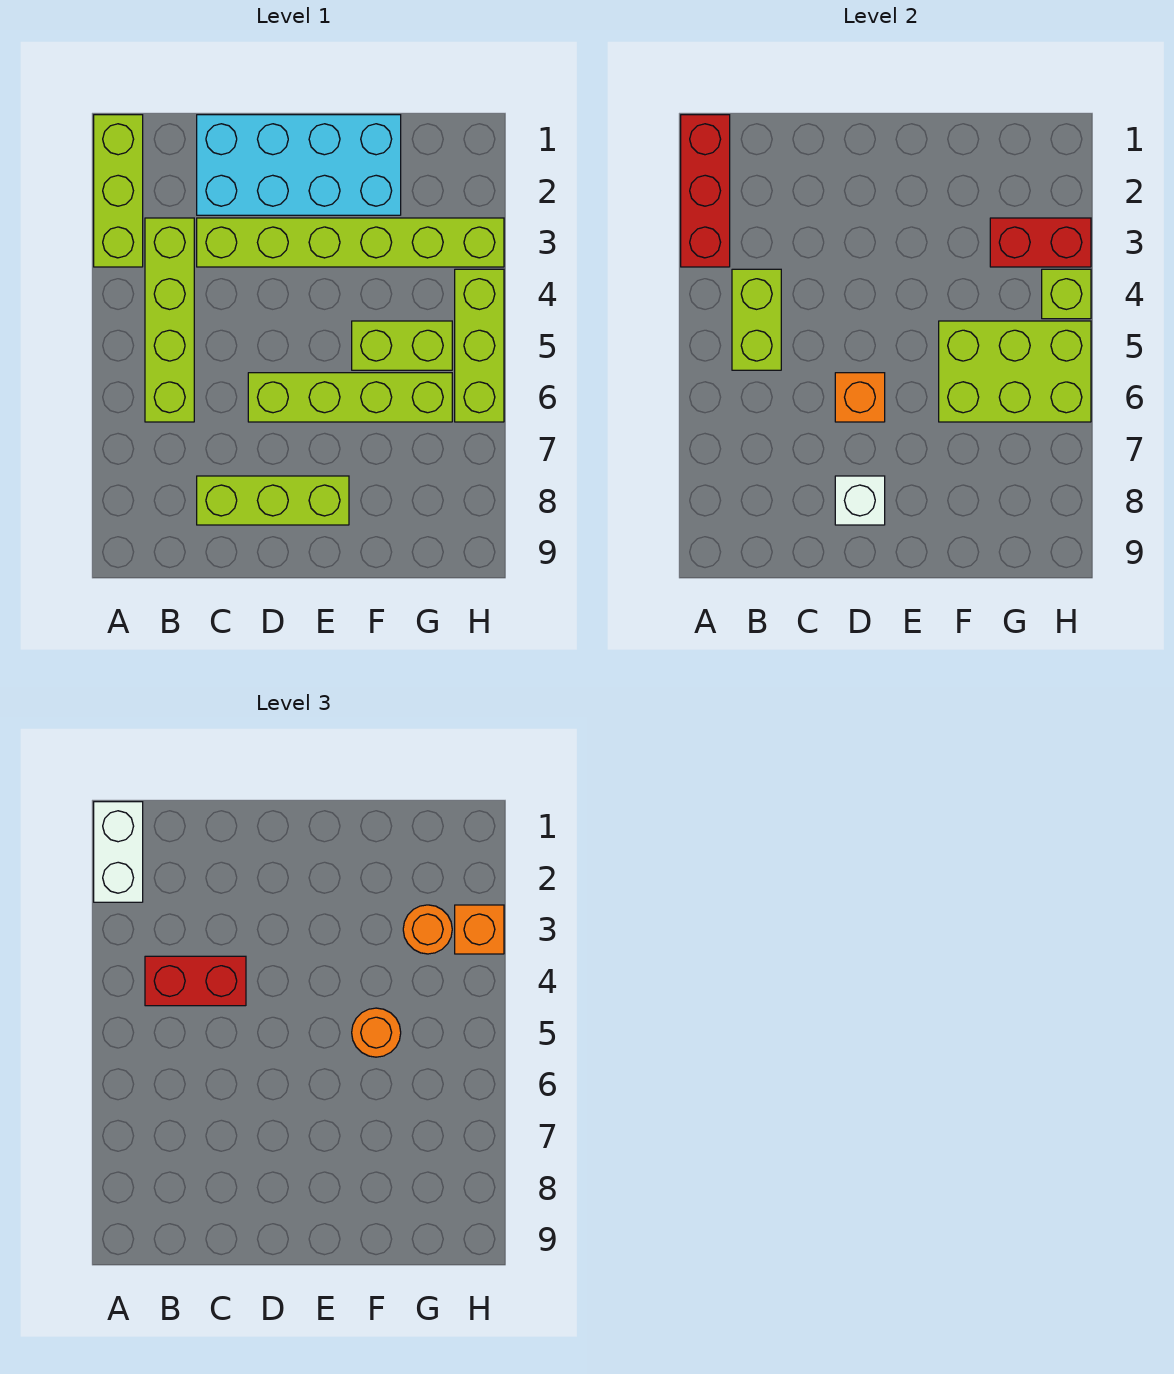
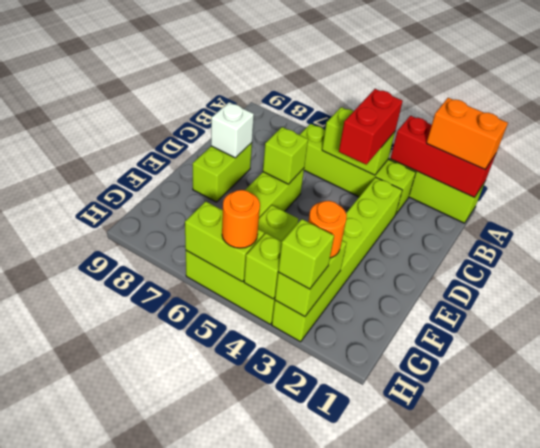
white brick A1:A2 level 3 -> orange brick A1:A2 level 3
cyan brick C1:F2 level 1 -> none
lime brick C8:E8 level 1 -> lime brick D8:E8 level 1
orange brick D6 level 2 -> lime brick D6 level 2
lime brick F5:H6 level 2 -> lime brick H5:H6 level 2
orange round brick F5 level 3 -> orange round brick H5 level 3
red brick G3:H3 level 2 -> lime brick G3:H3 level 2
orange brick H3 level 3 -> lime brick H3 level 3

